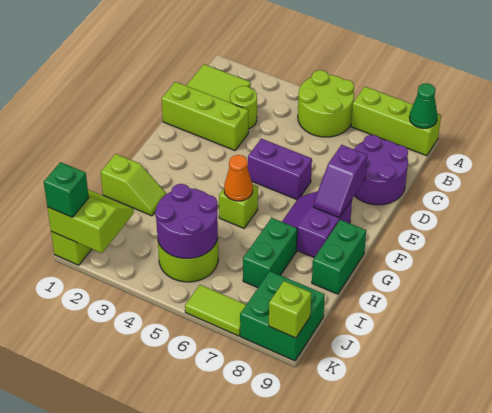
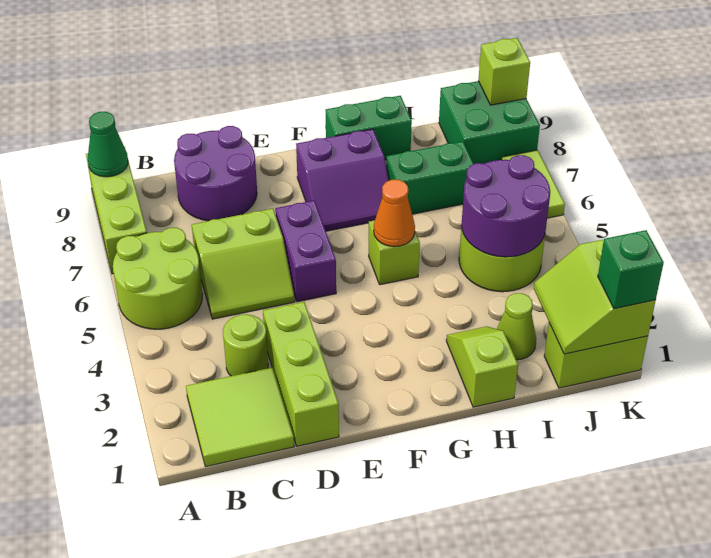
none -> lime slope C5:D6 level 1 top 6
purple slope E8:F8 level 2 top E -> none
none -> lime cone I2 level 1

